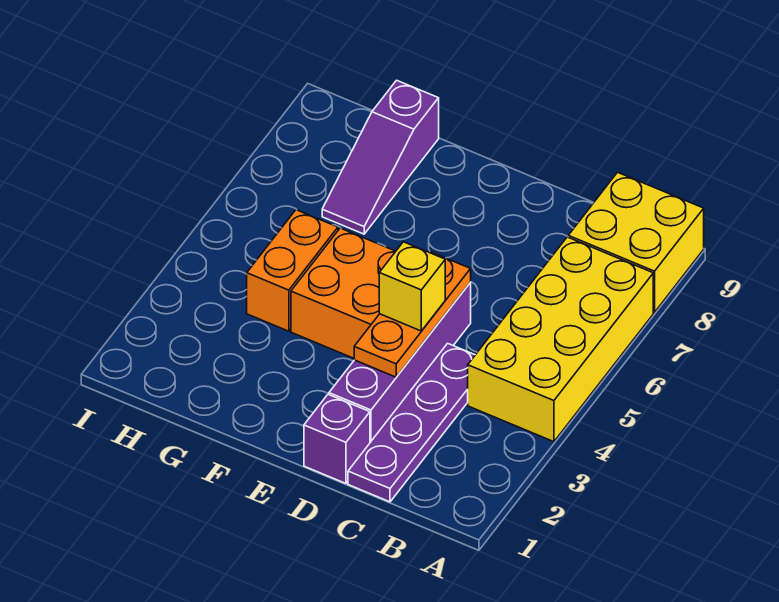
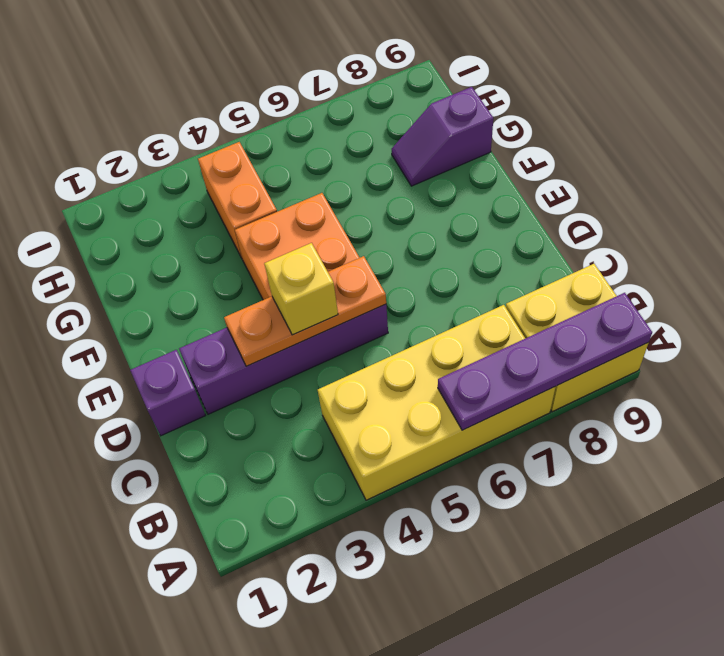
purple plate C1:C4 level 1 -> purple plate A6:A9 level 2
orange brick G4:G5 level 1 -> orange brick G4:H4 level 1
purple slope G7:G9 level 1 top 9 -> purple slope G8:G9 level 1 top 9

